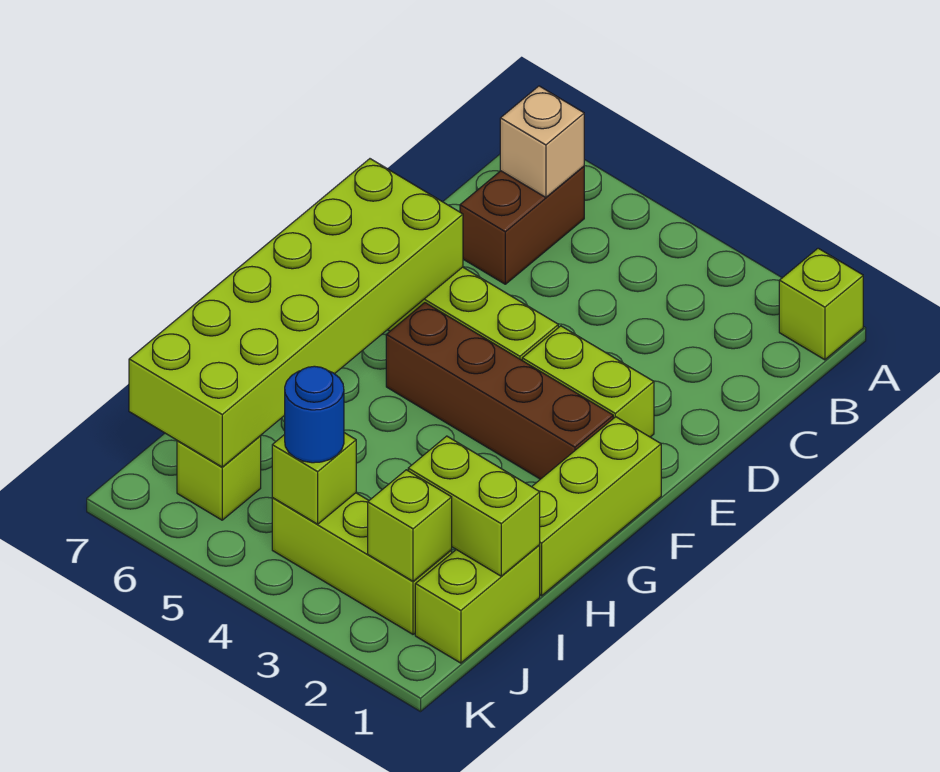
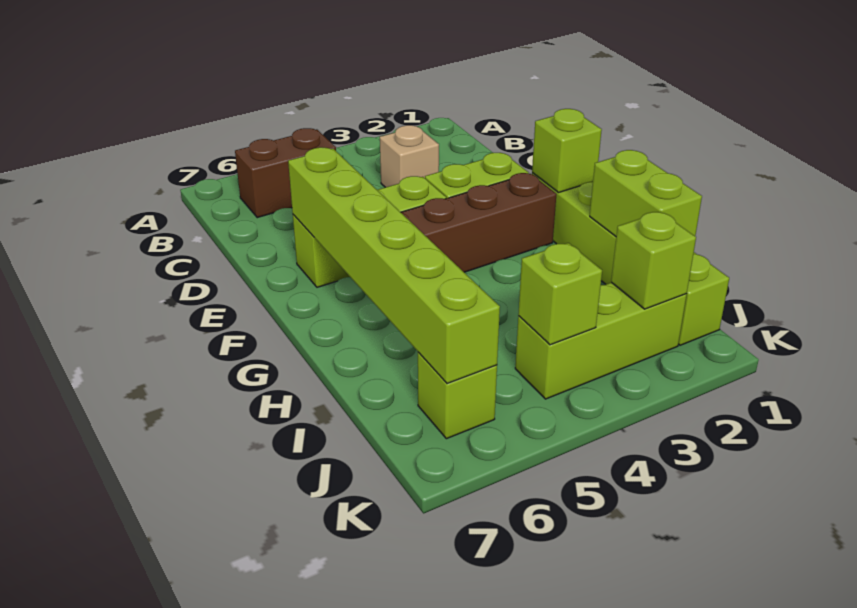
lime brick A1 level 1 -> lime brick F1 level 2
brown brick B6:C6 level 1 -> brown brick B5:B6 level 1
tan brick B6 level 2 -> tan brick C3 level 1
lime brick E6:J7 level 2 -> lime brick E6:J6 level 2
lime brick I1:I2 level 2 -> lime brick H1:I1 level 2
blue round brick J4 level 3 -> none

